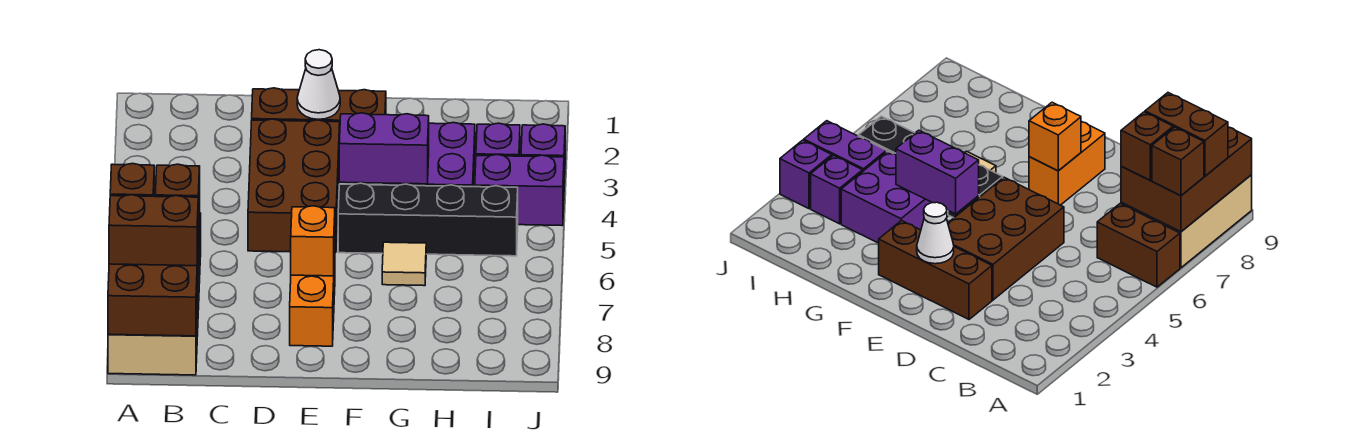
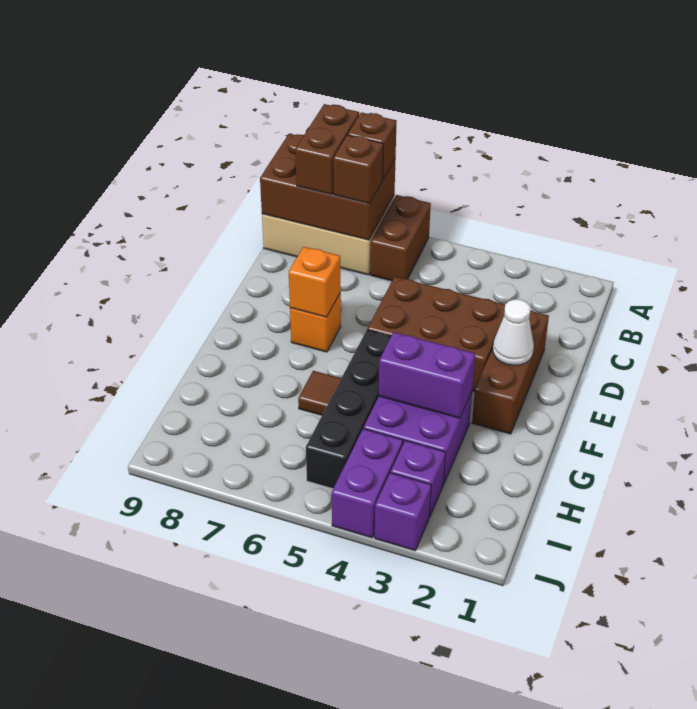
orange brick E7:E8 level 1 -> orange brick E7 level 1
purple brick F4:G4 level 2 -> purple brick G3:G4 level 2
tan tile G6 level 1 -> brown tile G6 level 1

